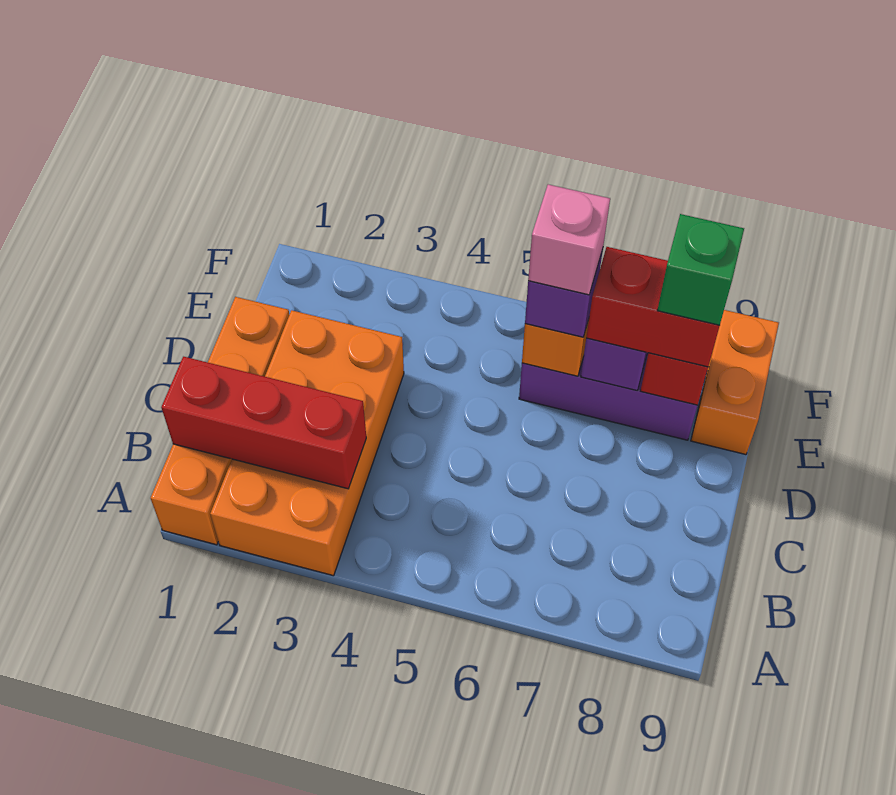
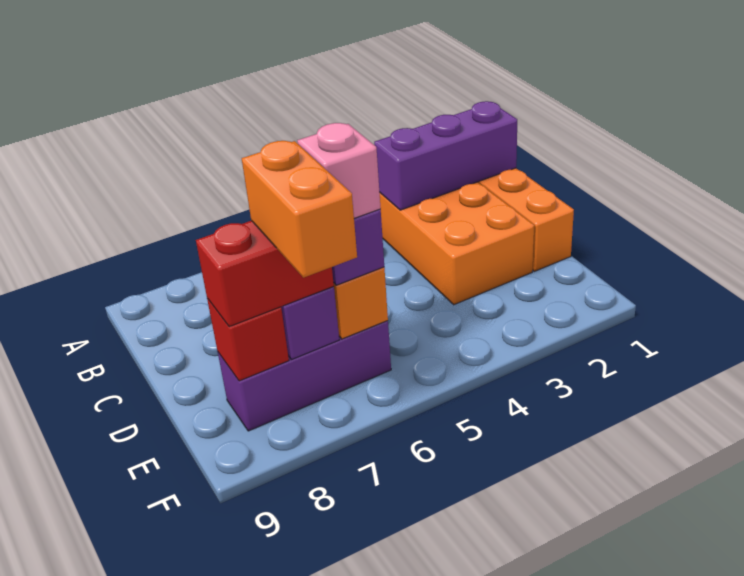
red brick B1:B3 level 2 -> purple brick B1:B3 level 2
green brick E8 level 4 -> none
orange brick E9:F9 level 1 -> orange brick E7:F7 level 4

